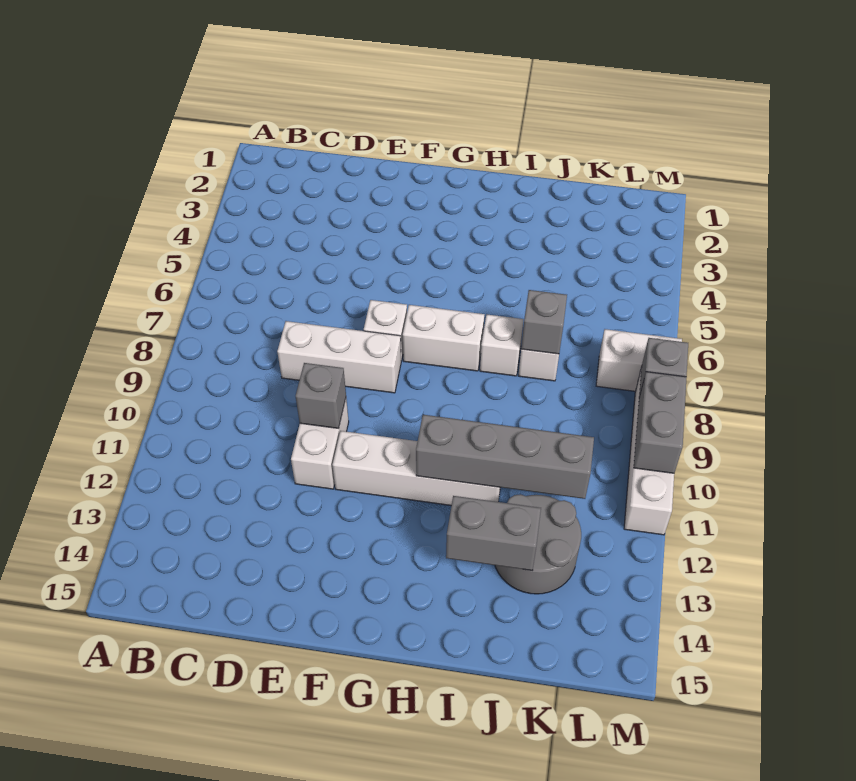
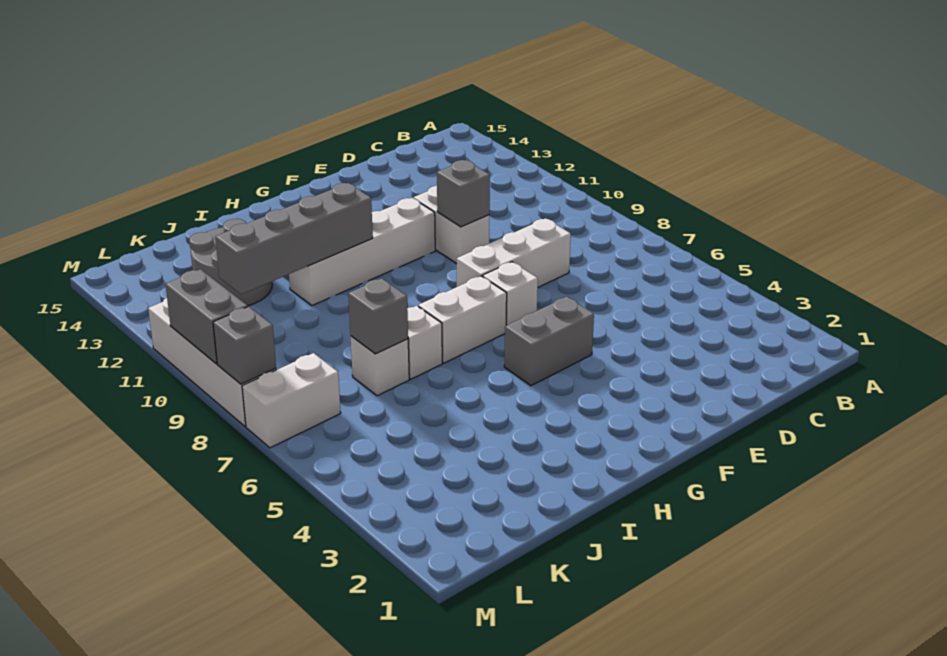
grey brick I13:J13 level 2 -> grey brick F5:G5 level 1

